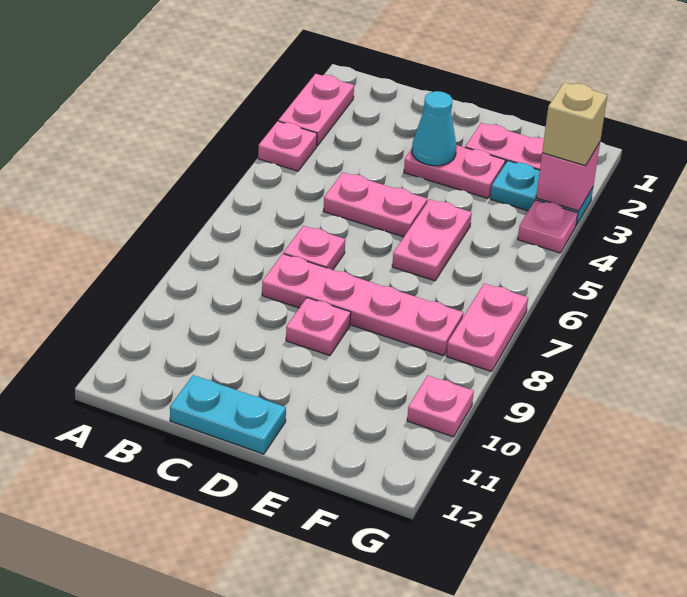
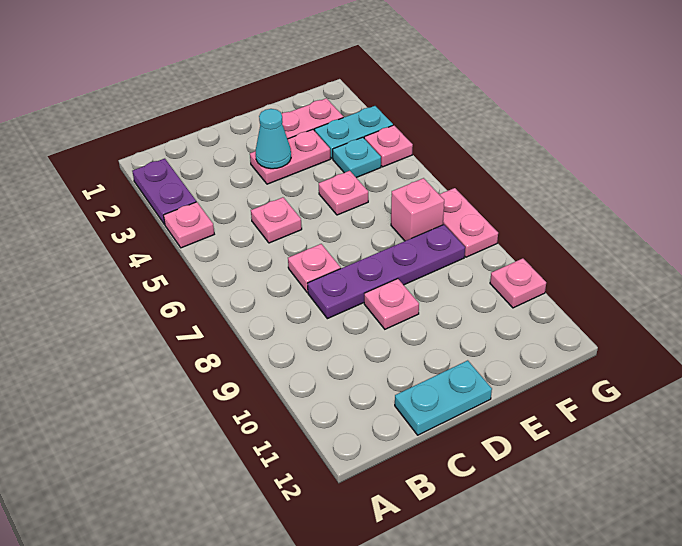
pink plate A2:A3 level 1 -> purple plate A2:A3 level 1
pink plate C5:D5 level 1 -> pink plate C5 level 1
pink plate C8:F8 level 1 -> purple plate C8:F8 level 1
pink plate E5:E6 level 1 -> pink plate E5 level 1
none -> cyan plate F4 level 1
pink brick G3 level 2 -> pink brick F7 level 1
tan brick G3 level 3 -> none

